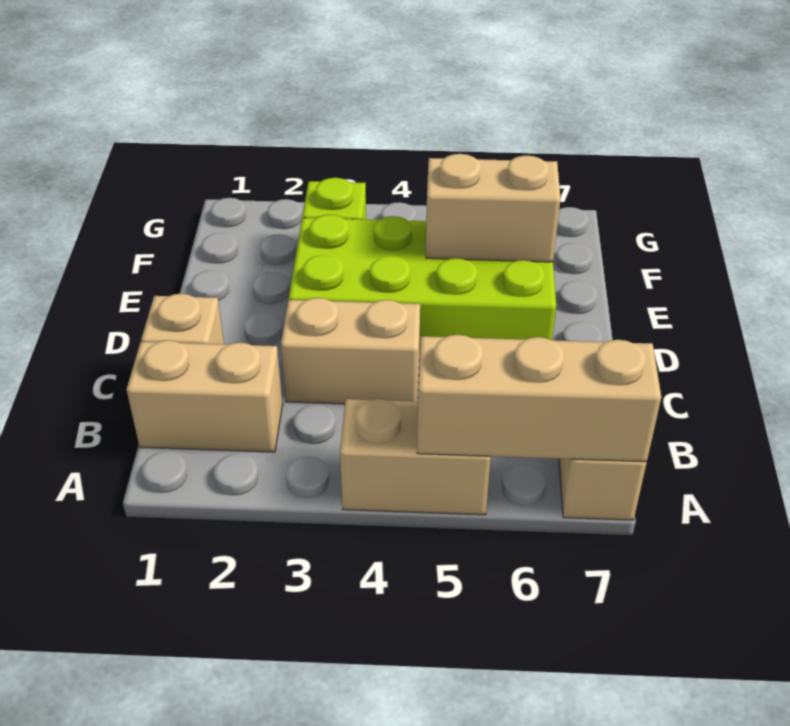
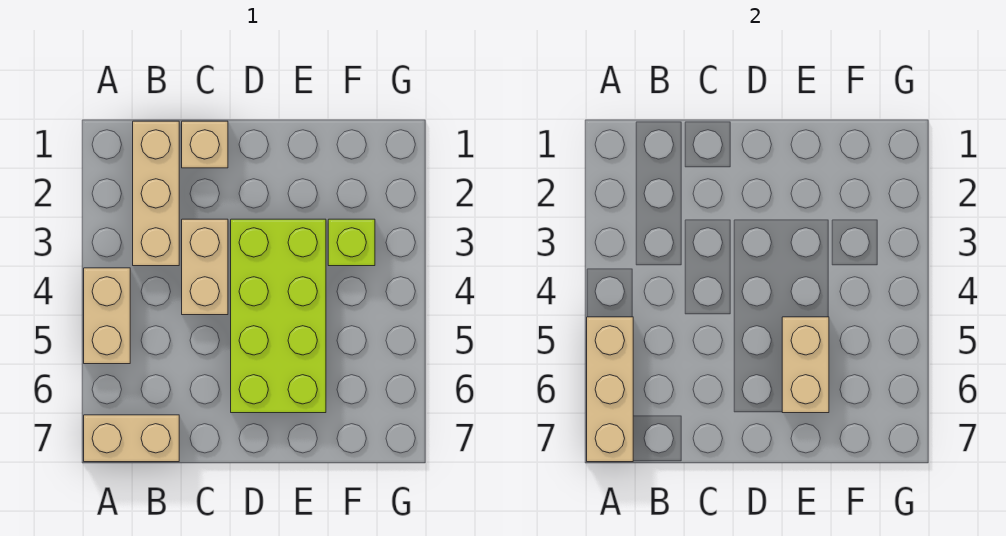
tan brick B1:B2 level 1 -> tan brick B1:B3 level 1

